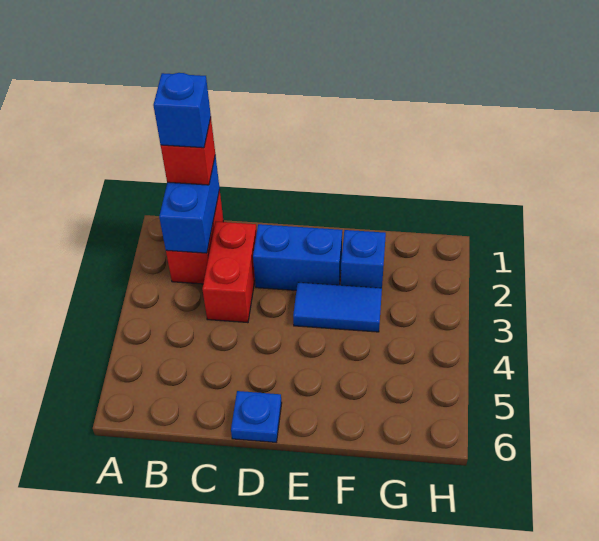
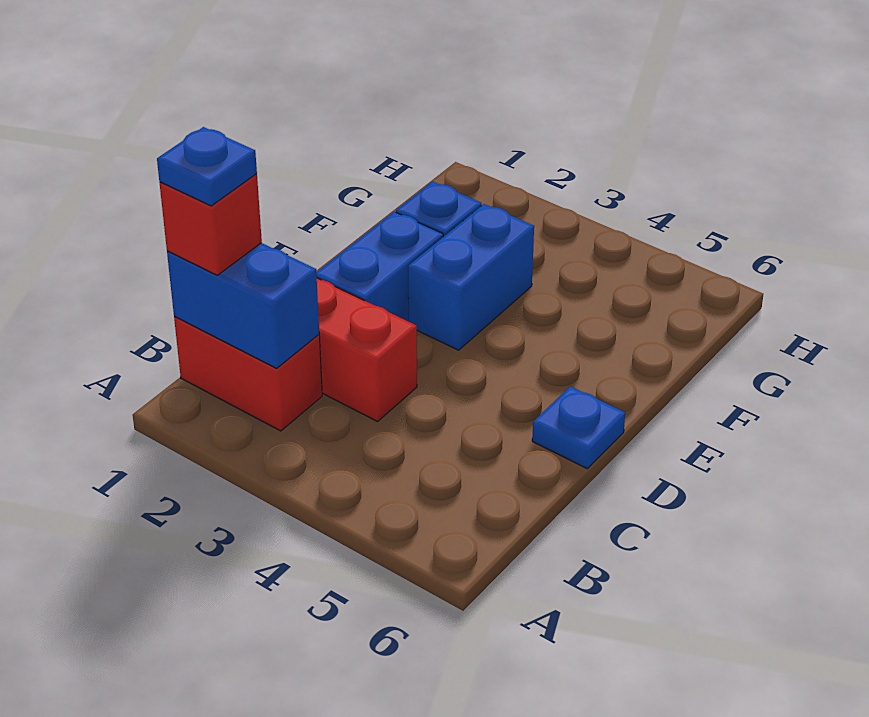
blue brick B1 level 4 -> blue plate B1 level 4
blue tile E3:F3 level 1 -> blue brick E3:F3 level 1

